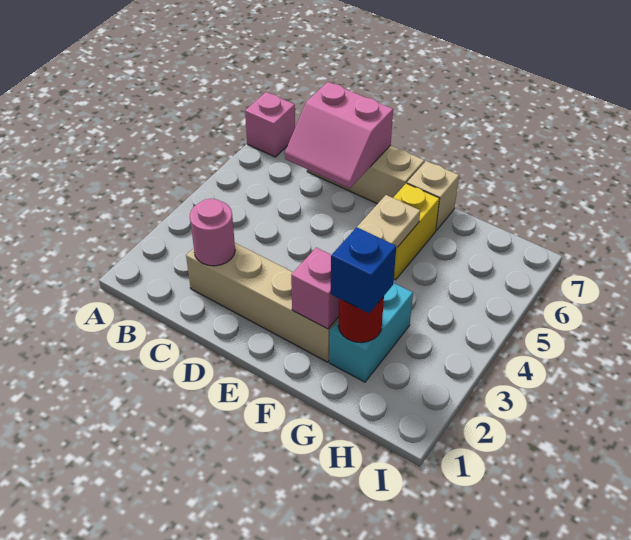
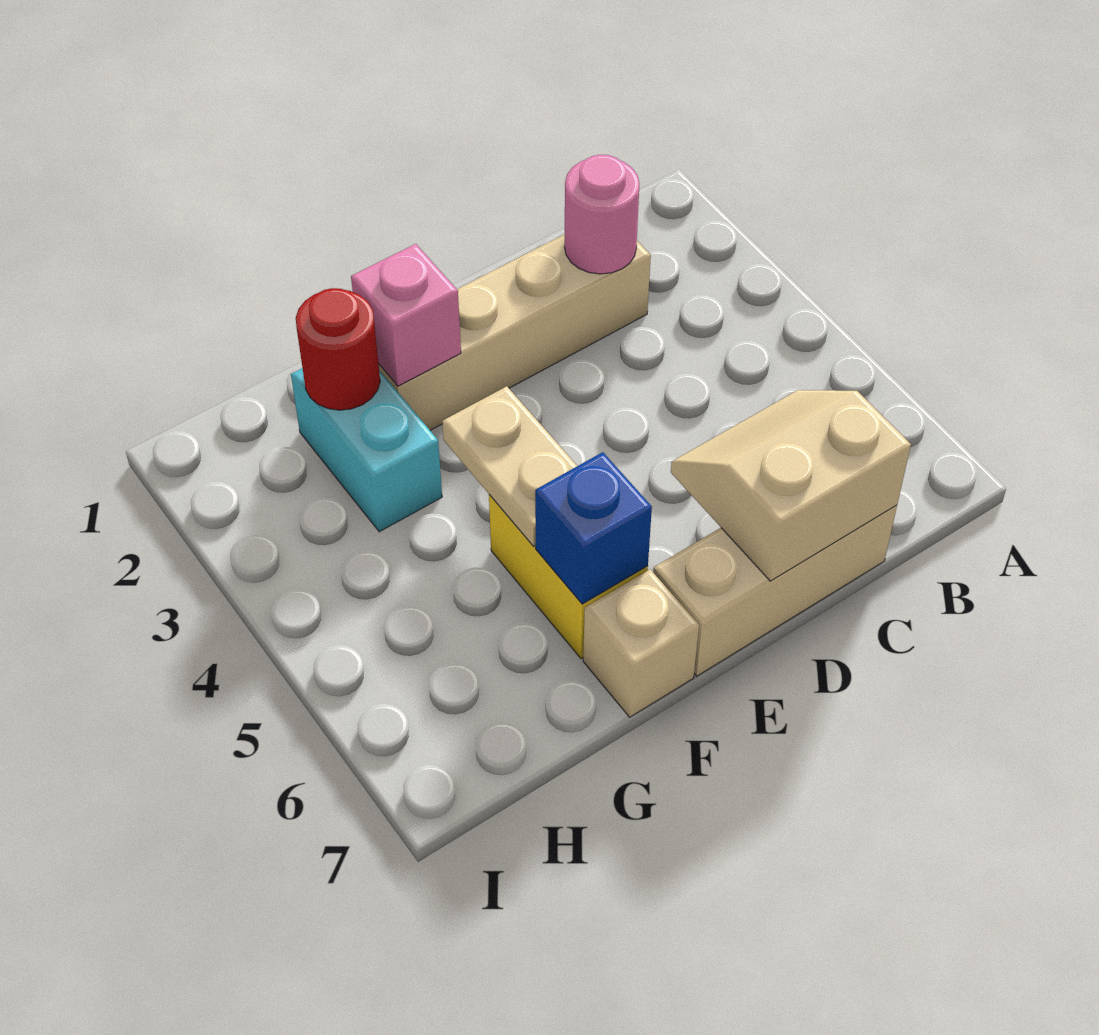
pink brick A7 level 1 -> none
pink slope C6:D7 level 2 top 7 -> tan slope C6:D7 level 2 top 7
blue brick G2 level 3 -> blue brick F6 level 2

